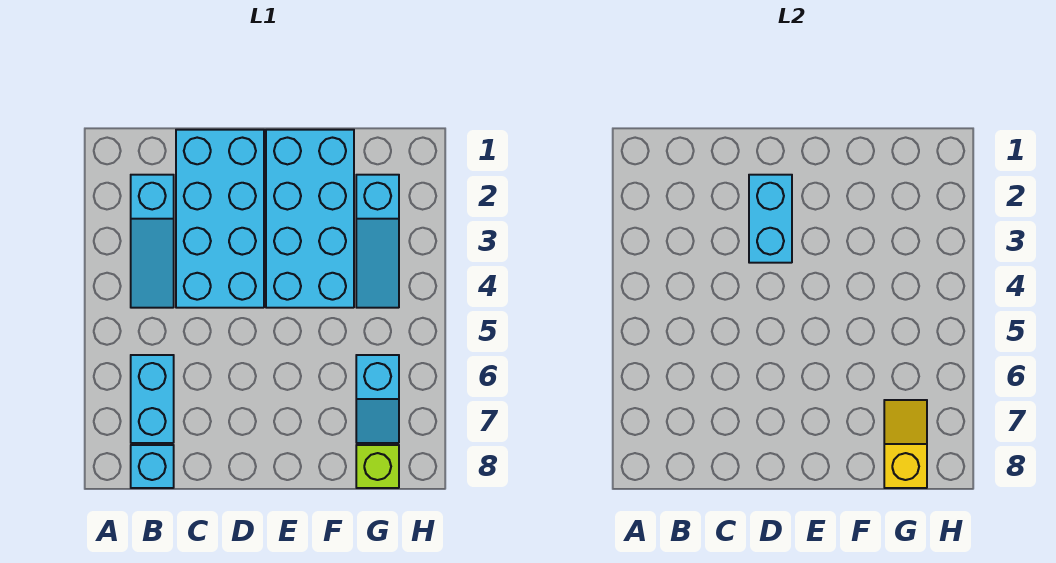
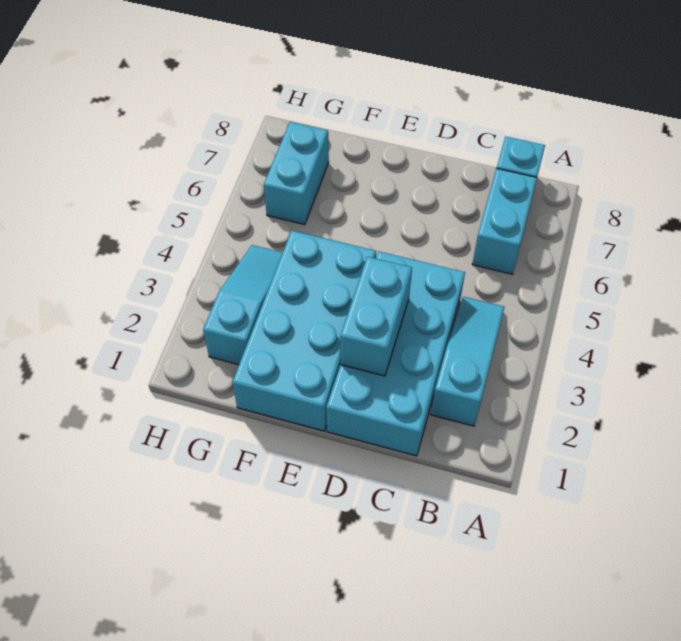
cyan slope G6:G7 level 1 top 6 -> cyan brick G6:G7 level 1
yellow slope G7:G8 level 2 top 8 -> none
lime brick G8 level 1 -> none

